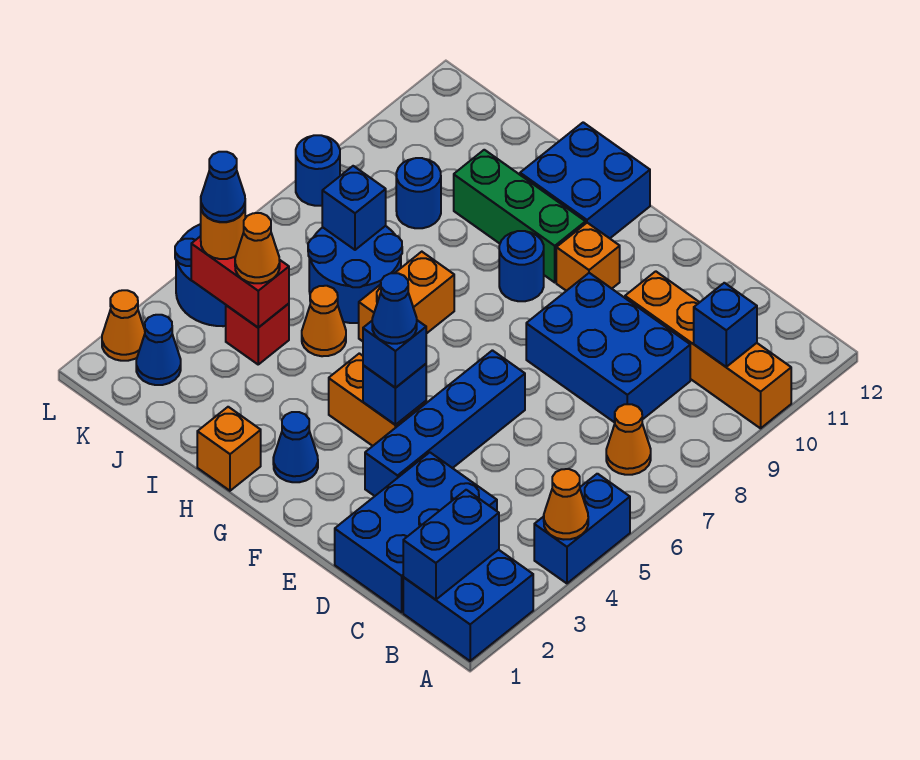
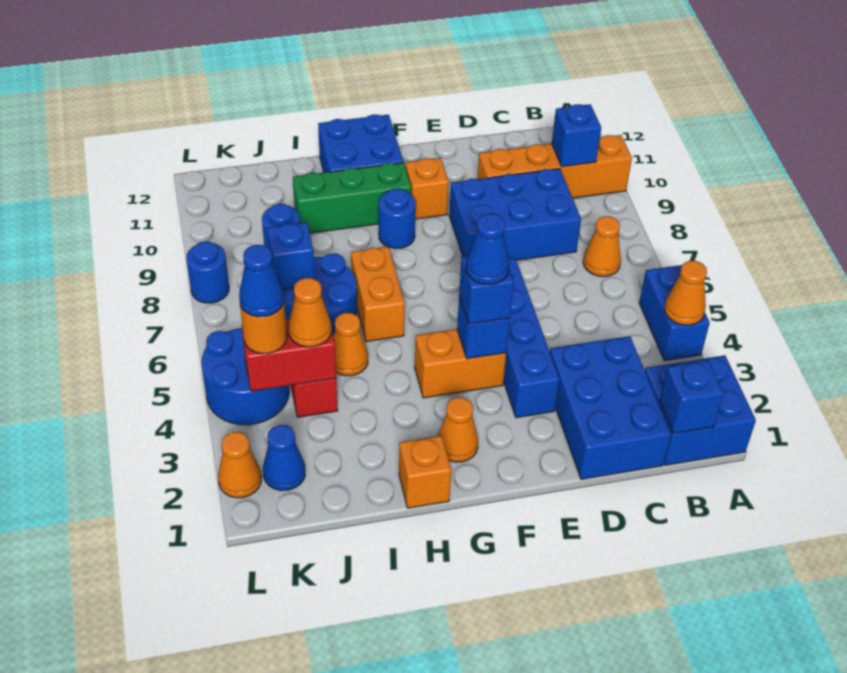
blue brick B1:B2 level 2 -> blue brick B1 level 2
blue cone G2 level 1 -> orange cone G2 level 1

